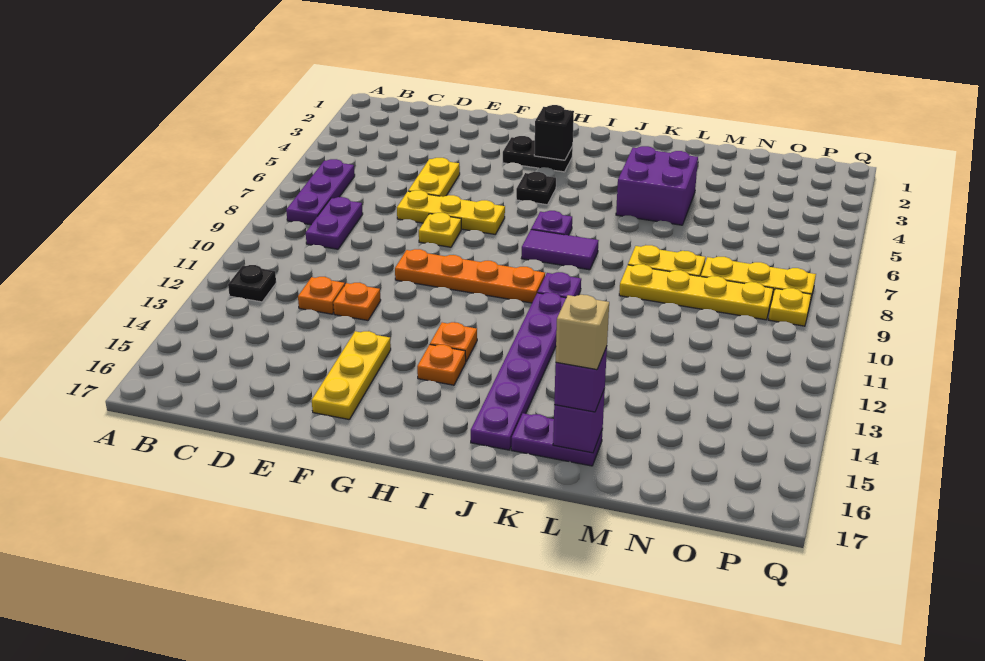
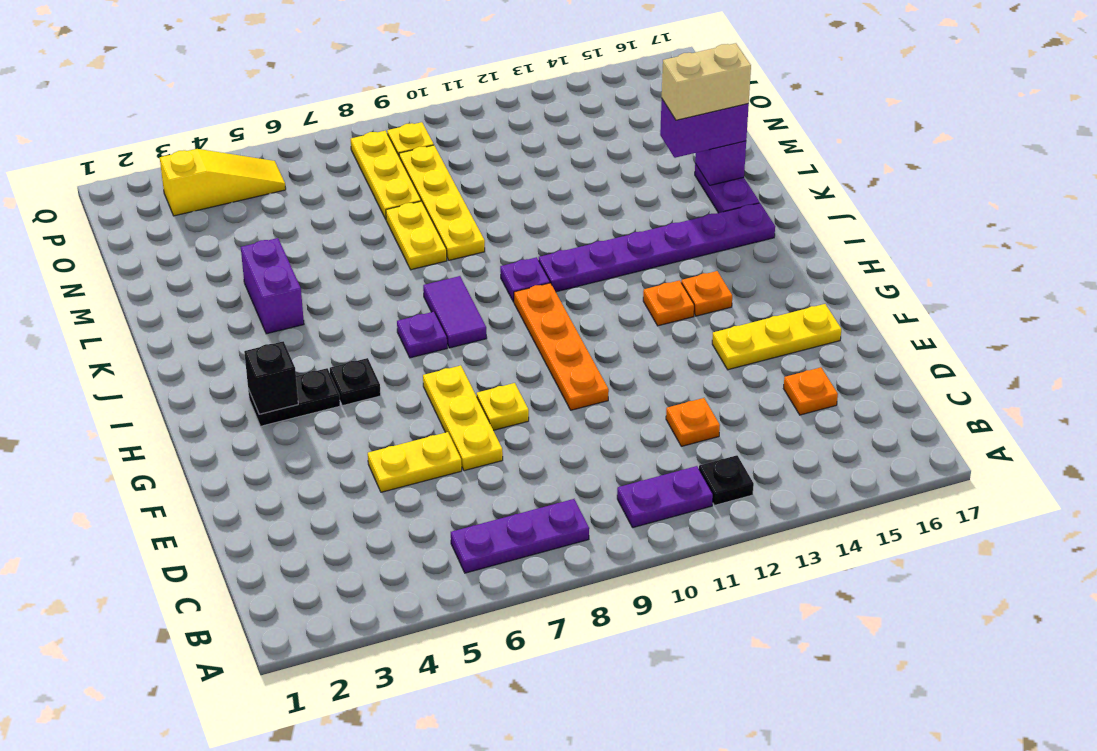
purple plate C8:C9 level 1 -> purple plate B10:B11 level 1
orange plate E12 level 1 -> orange plate D15 level 1
black plate G3:H3 level 1 -> black plate H3:H4 level 1
purple brick K4:L5 level 1 -> purple brick K4:L4 level 1
purple brick L16 level 3 -> purple brick L15:L16 level 3
tan brick L16 level 4 -> tan brick L15:L16 level 4
none -> yellow slope P3:P5 level 1 top 3

